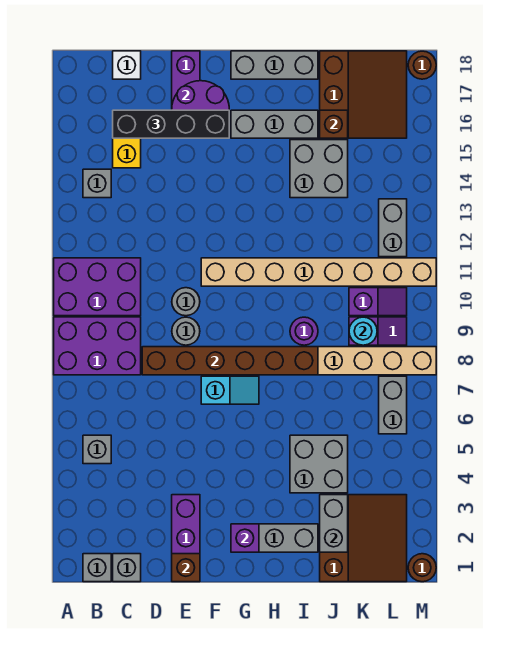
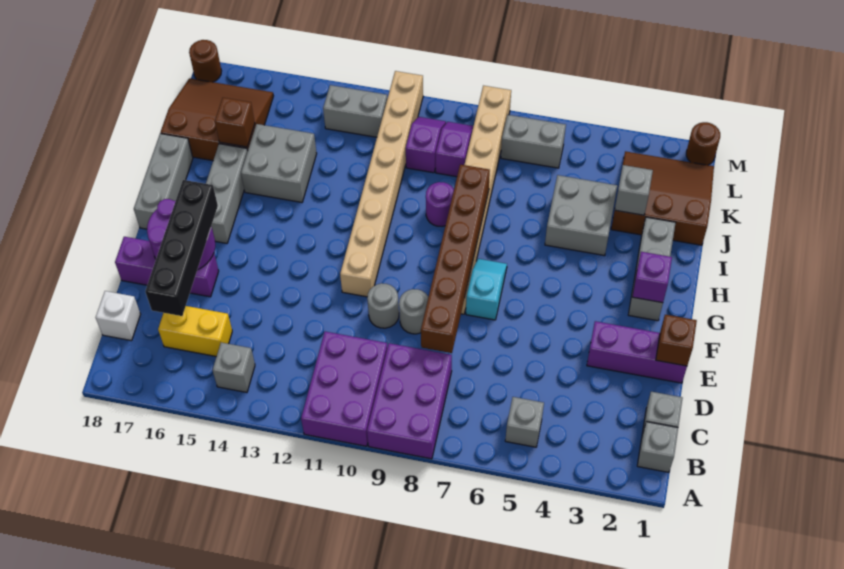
grey brick J2:J3 level 2 -> grey brick J3 level 2
cyan round brick K9 level 2 -> none

